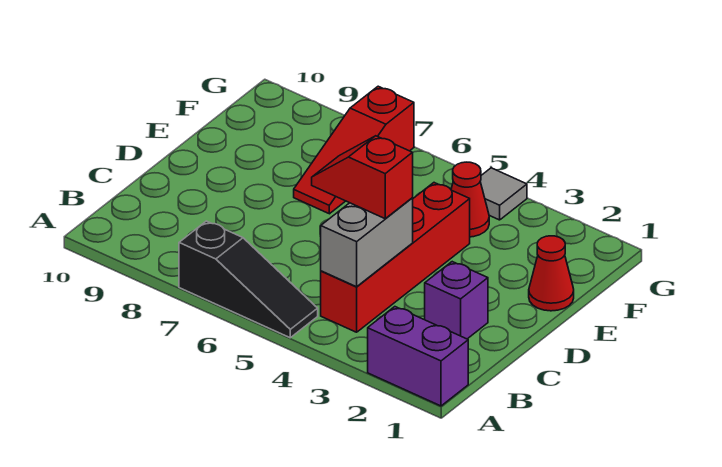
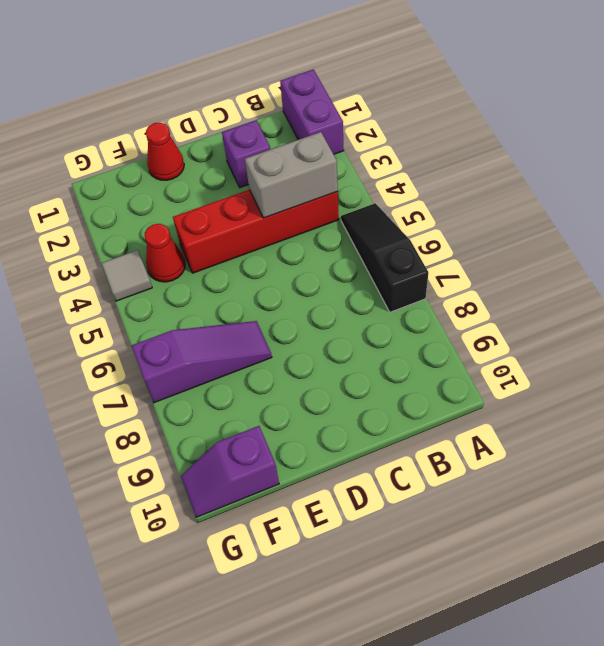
red slope C4:C5 level 3 top 4 -> none
red slope E7:G7 level 1 top G -> purple slope E7:G7 level 1 top G
none -> purple slope F10:G10 level 1 top F

